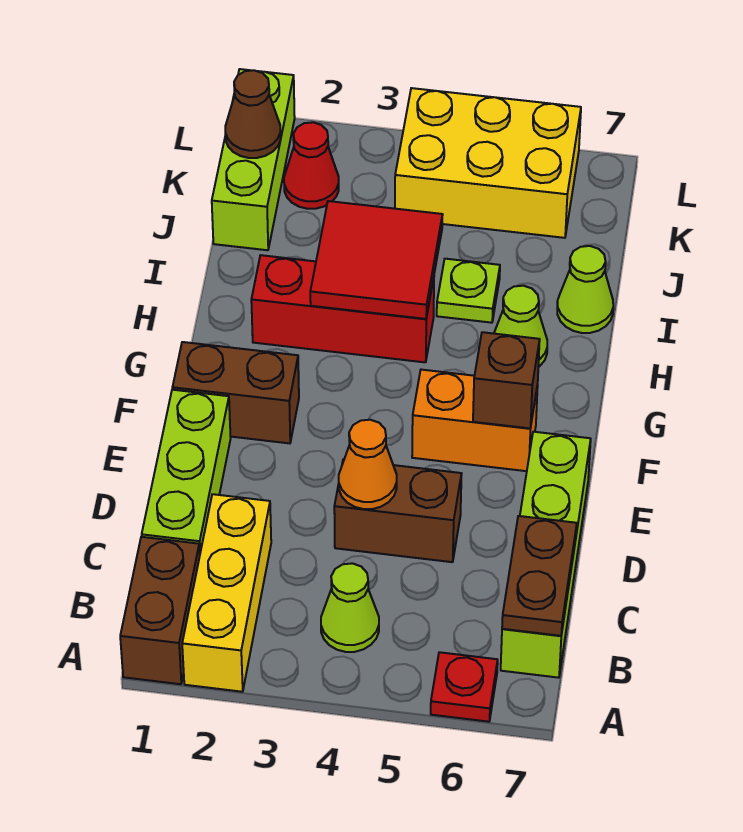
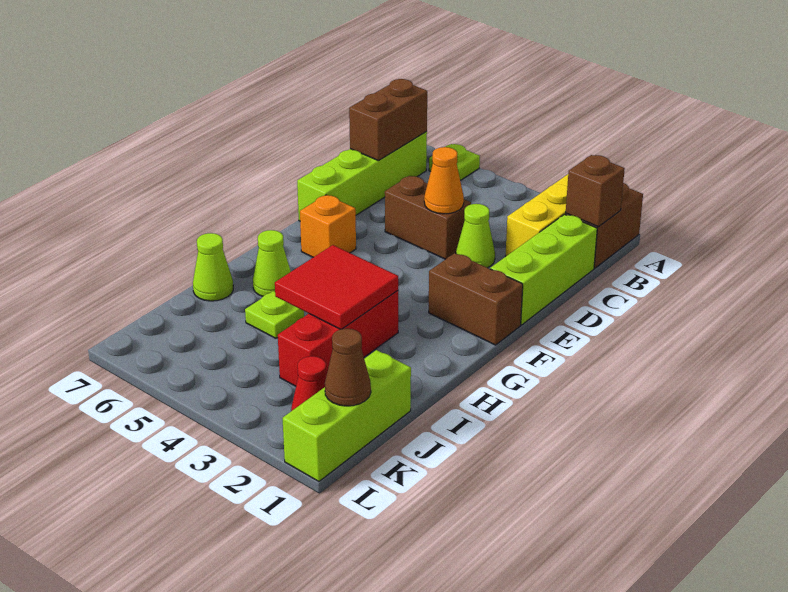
red plate A6 level 1 -> lime plate A6 level 1
lime cone B4 level 1 -> lime cone D3 level 1
brown plate B7:C7 level 2 -> brown brick B7:C7 level 2
orange brick F5:F6 level 1 -> orange brick F6 level 1
brown brick F6 level 2 -> brown brick B1 level 2
red brick H2:H4 level 1 -> red brick H3:J3 level 1
yellow brick K4:L6 level 1 -> none

